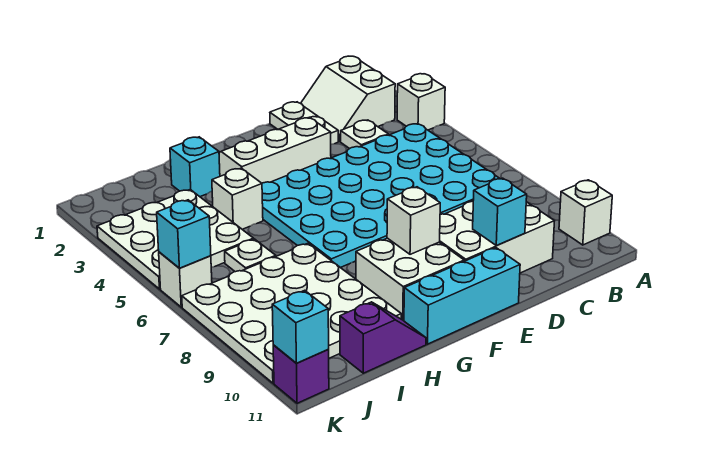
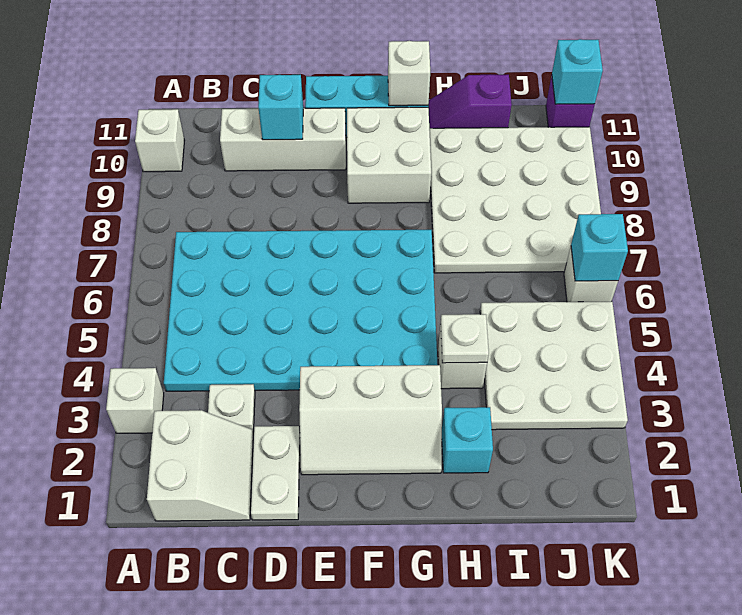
white brick C9:E10 level 1 -> white brick C10:E10 level 1
white brick F9 level 2 -> white brick G11 level 2
white plate I6 level 1 -> white plate H4 level 2

